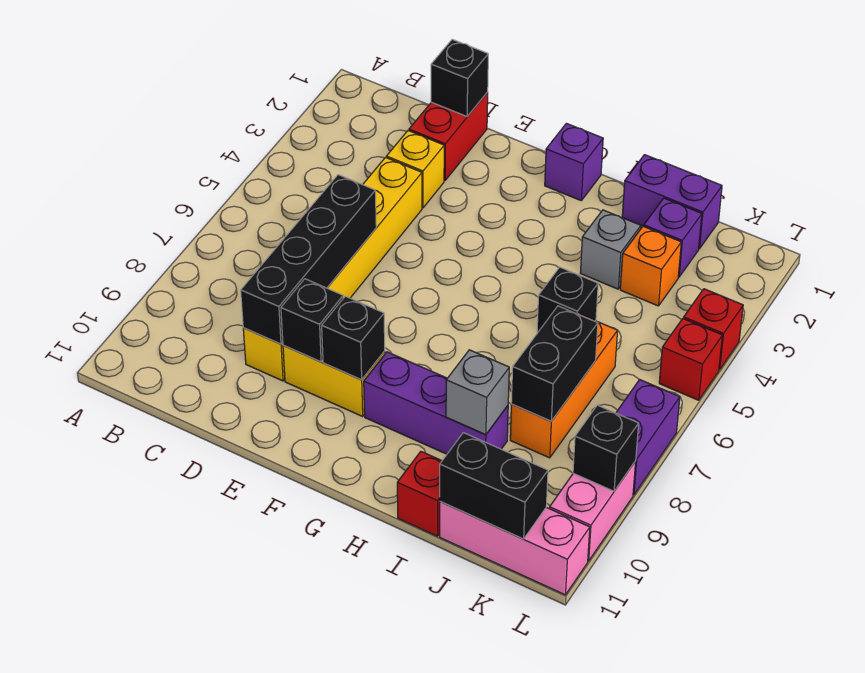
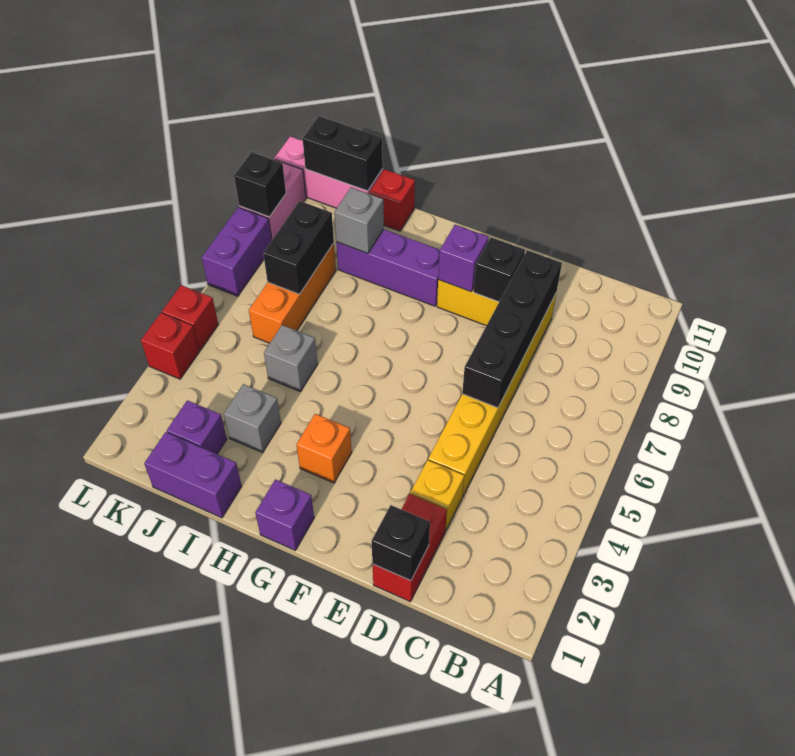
black brick F9 level 2 -> purple brick F9 level 2
black brick I5 level 1 -> grey brick I5 level 1
orange brick J3 level 1 -> orange brick G3 level 1

